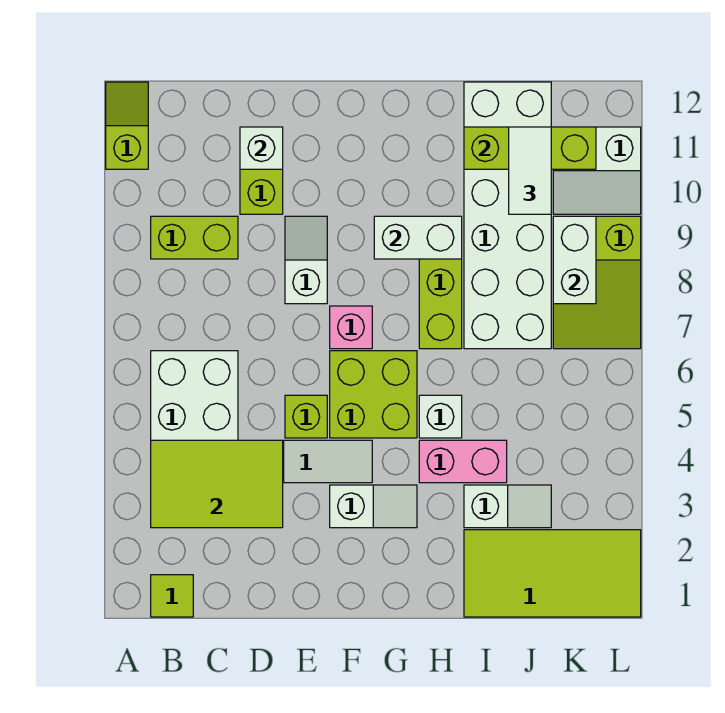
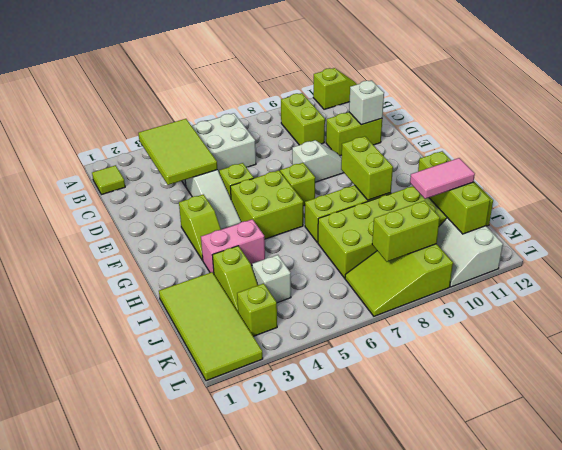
white slope F3:G3 level 1 top F -> lime slope F3:G3 level 1 top F
pink brick F7 level 1 -> lime brick F7 level 1
white brick G9:H9 level 2 -> lime brick G9:H9 level 2
pink brick H4:I4 level 1 -> pink brick H3:H4 level 1
white brick H5 level 1 -> white brick J4 level 1
white slope I3:J3 level 1 top I -> lime slope I3:J3 level 1 top I
white brick I7:J12 level 1 -> lime brick I7:J12 level 1
white tile J10:J11 level 3 -> pink tile J10:J11 level 3
none -> lime brick K3 level 1
white brick K8:K9 level 2 -> lime brick K8:K9 level 2

